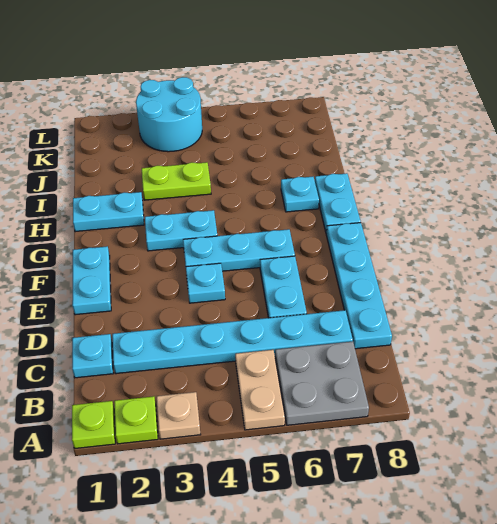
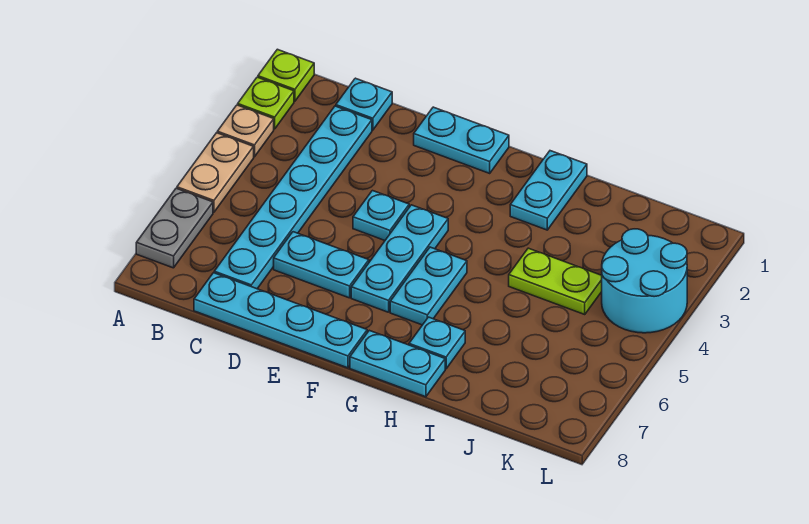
tan plate A5:B5 level 1 -> tan plate A4:A5 level 1
grey plate A6:B7 level 1 -> grey plate A6:A7 level 1
cyan plate G3:G4 level 1 -> cyan plate G5:G6 level 1
lime plate I3:I4 level 1 -> lime plate I4:J4 level 1

